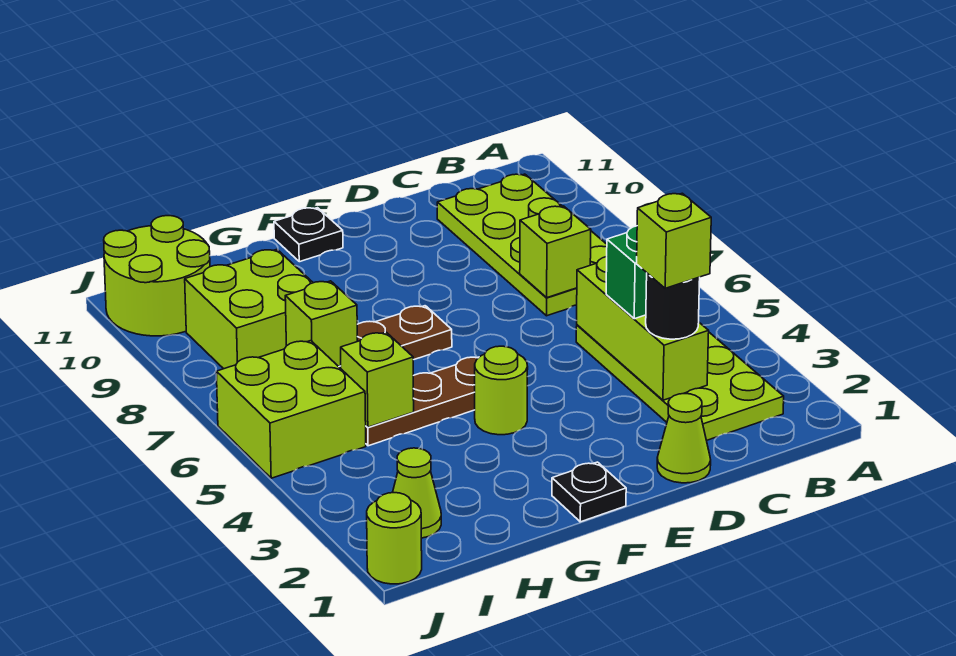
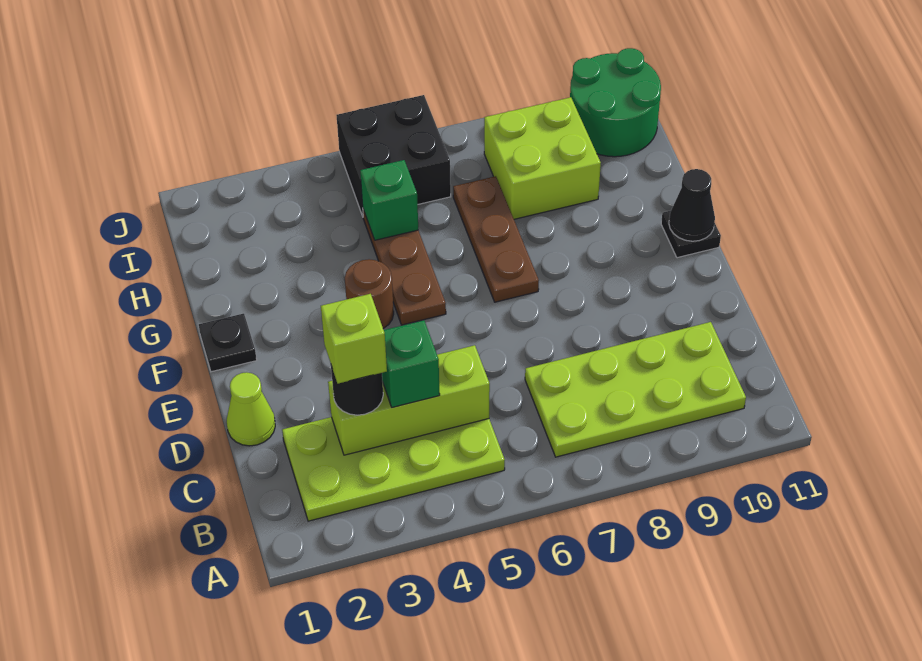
lime brick C7 level 2 -> none
lime round brick F4 level 1 -> brown round brick F4 level 1
none -> black cone F11 level 2
lime brick H5 level 2 -> green brick H5 level 2
lime brick H7 level 2 -> none
lime cone I2 level 1 -> none
lime brick I5:J6 level 1 -> black brick I5:J6 level 1
lime round brick I10:J11 level 1 -> green round brick I10:J11 level 1
lime round brick J1 level 1 -> none

